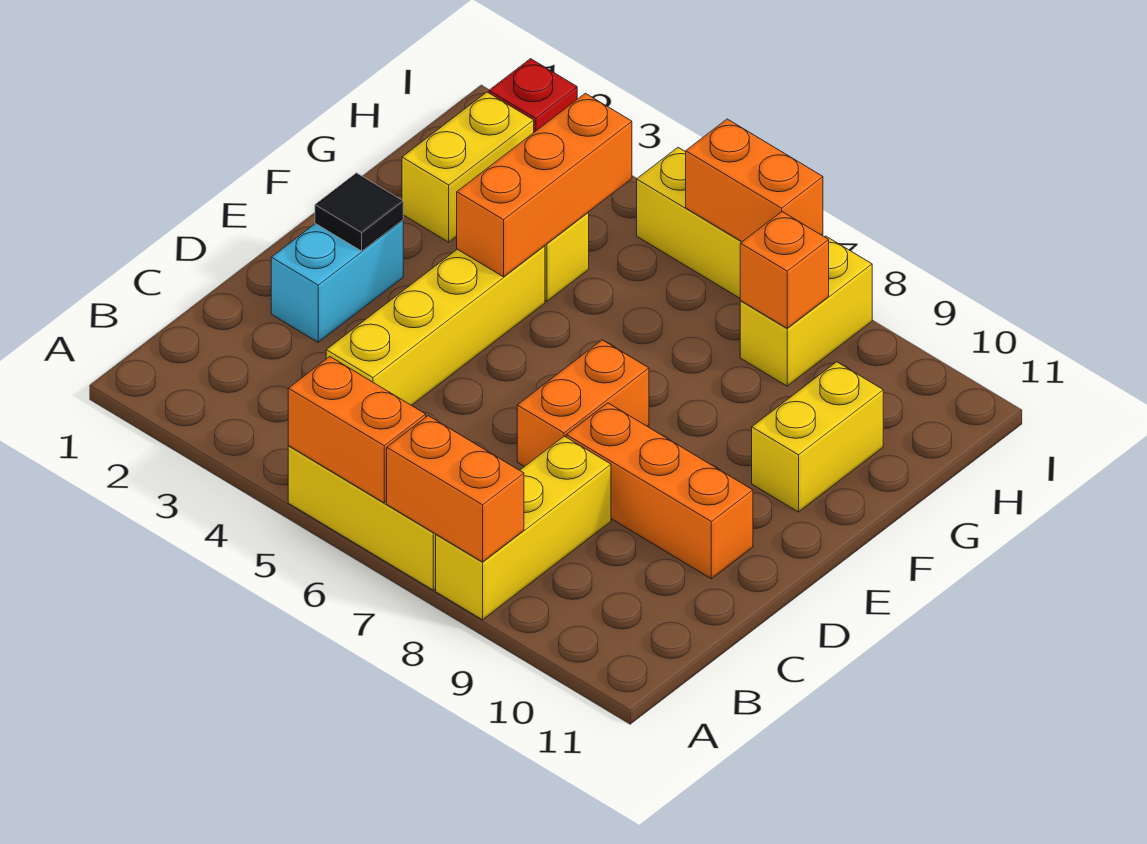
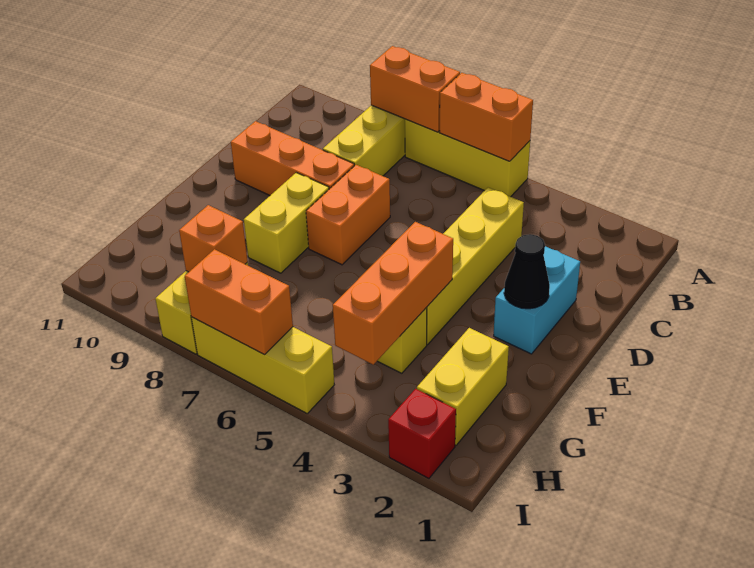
black tile E2 level 2 -> black cone E2 level 2
yellow brick F10:G10 level 1 -> yellow brick E8:F8 level 1

